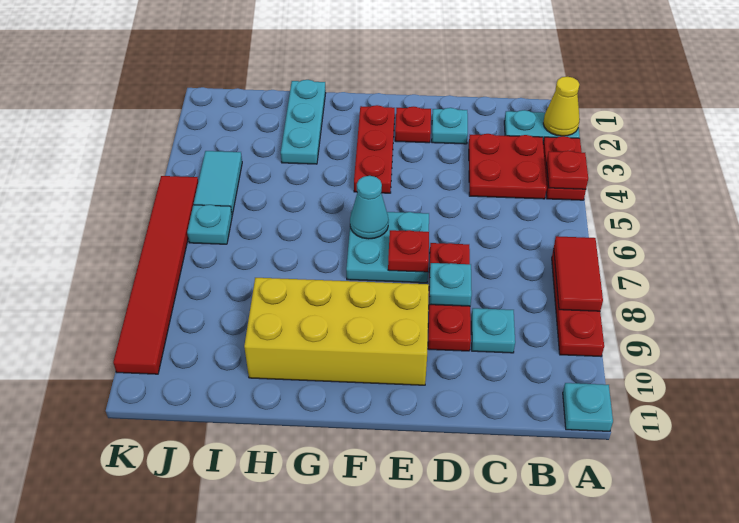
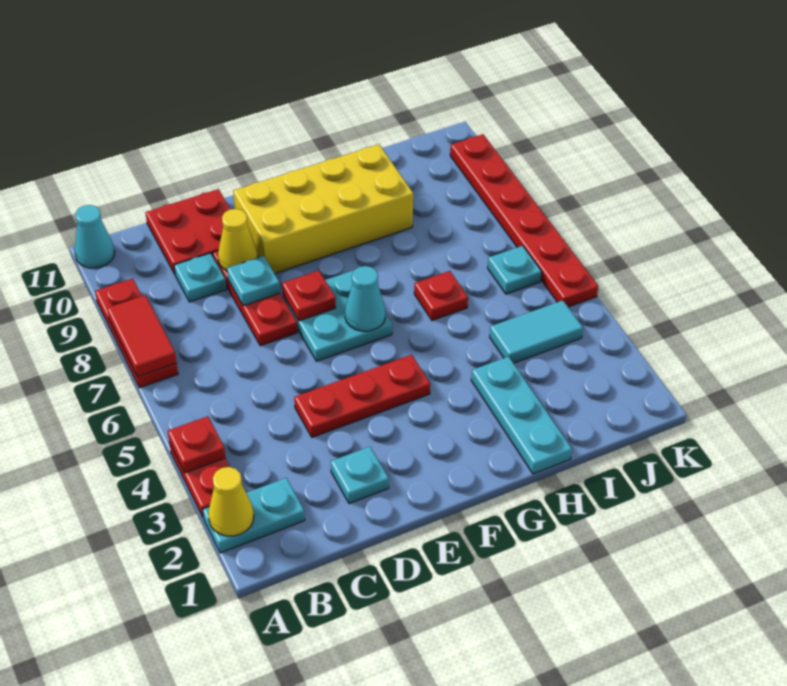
cyan plate A11 level 1 -> cyan cone A11 level 1
red plate B3:C4 level 1 -> red plate C10:D11 level 1
none -> yellow cone D9 level 2
red plate E2 level 1 -> red plate H6 level 1
red plate F2:F4 level 1 -> red plate D4:F4 level 1
cyan tile J4:J5 level 1 -> cyan tile I4:J4 level 1
red tile K5:K10 level 1 -> red plate K5:K10 level 1

